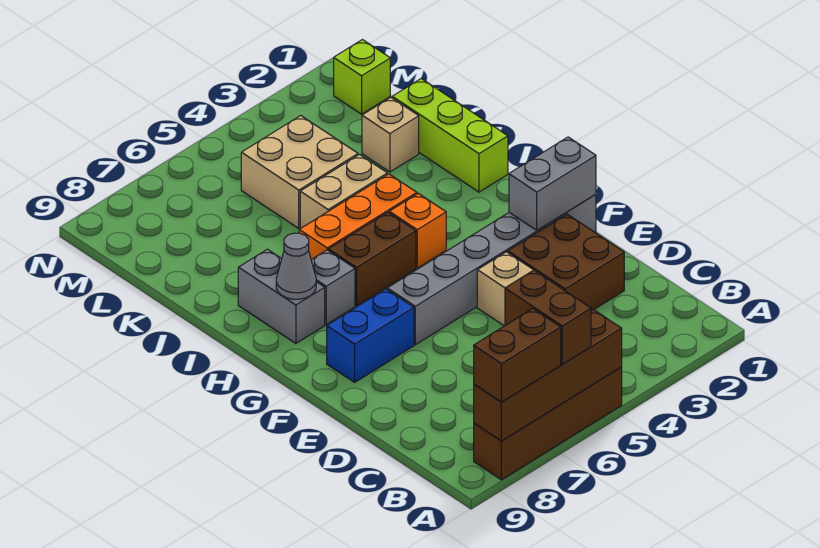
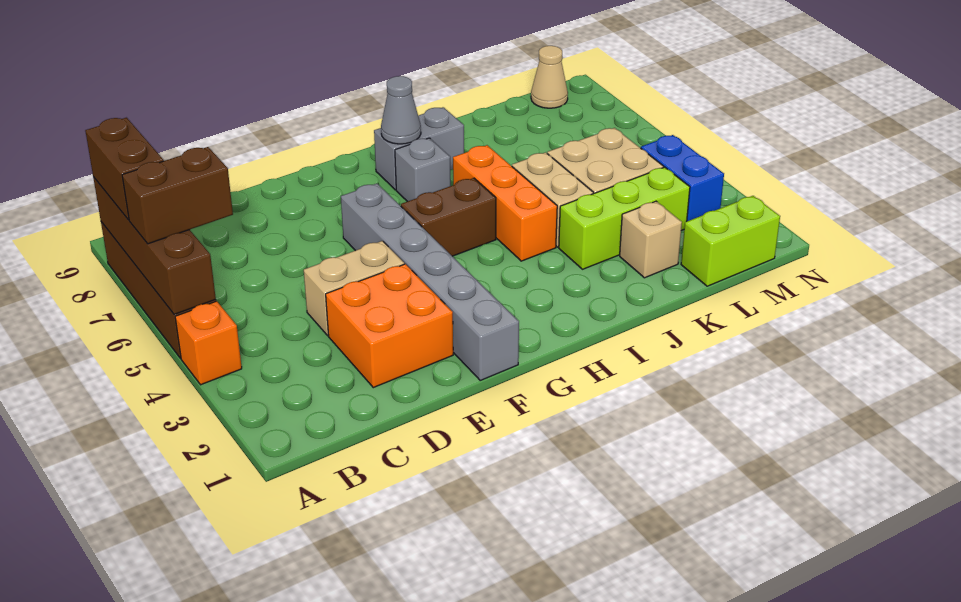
brown brick D2:E3 level 1 -> orange brick D2:E3 level 1
grey brick F1:F2 level 2 -> none
blue brick F7:F8 level 1 -> blue brick M3:M4 level 1
orange brick H4 level 1 -> orange brick A4 level 1
brown brick H5:H6 level 1 -> brown brick G5:H5 level 1
lime brick I1:K1 level 1 -> lime brick J3:L3 level 1
lime brick M1 level 1 -> lime brick L1:M1 level 1
none -> tan cone M9 level 1

